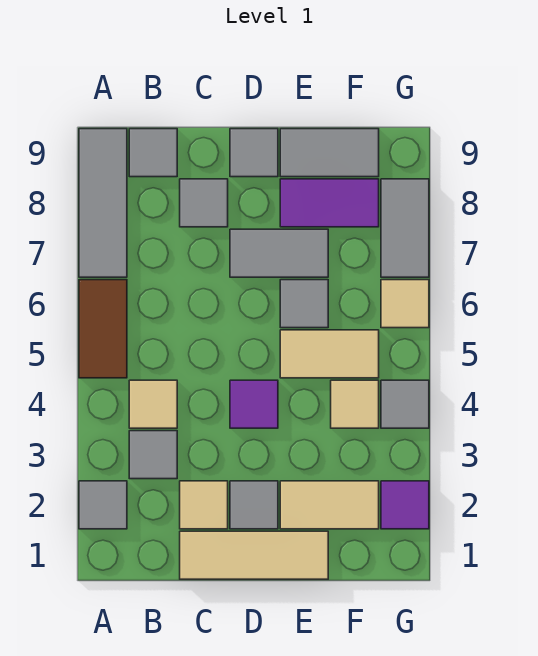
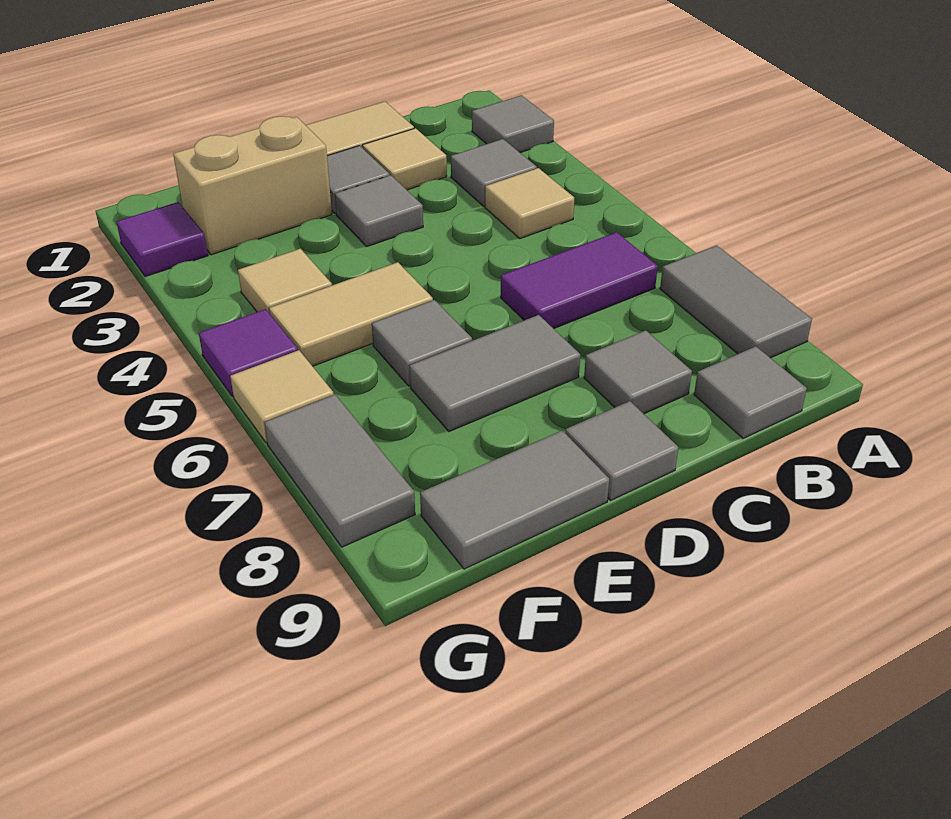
brown tile A5:A6 level 1 -> none
grey tile A7:A9 level 1 -> grey tile A7:A8 level 1
purple tile D4 level 1 -> purple tile G5 level 1
tan tile E2:F2 level 1 -> tan brick E2:F2 level 1
purple tile E8:F8 level 1 -> purple tile B6:C6 level 1
grey tile G4 level 1 -> grey tile D3 level 1

